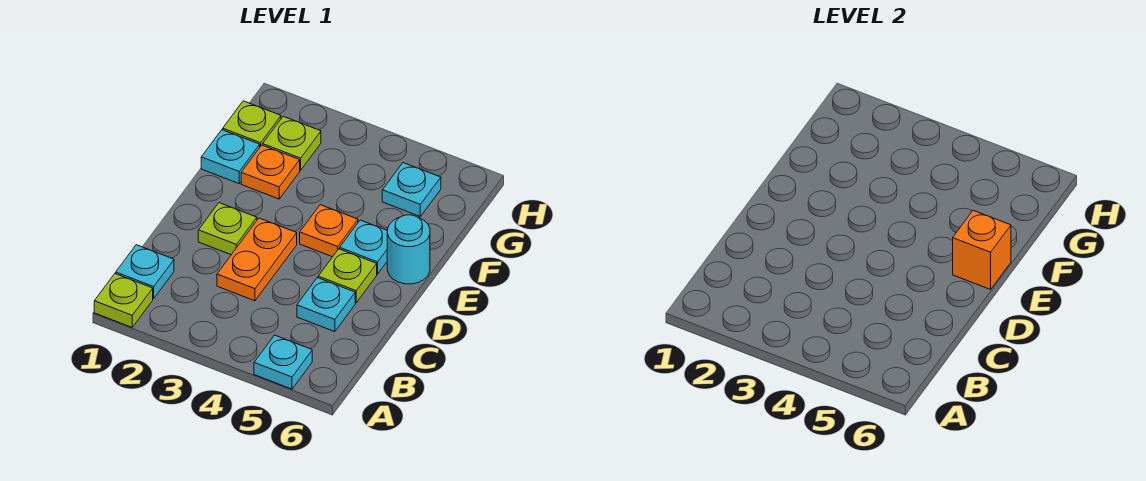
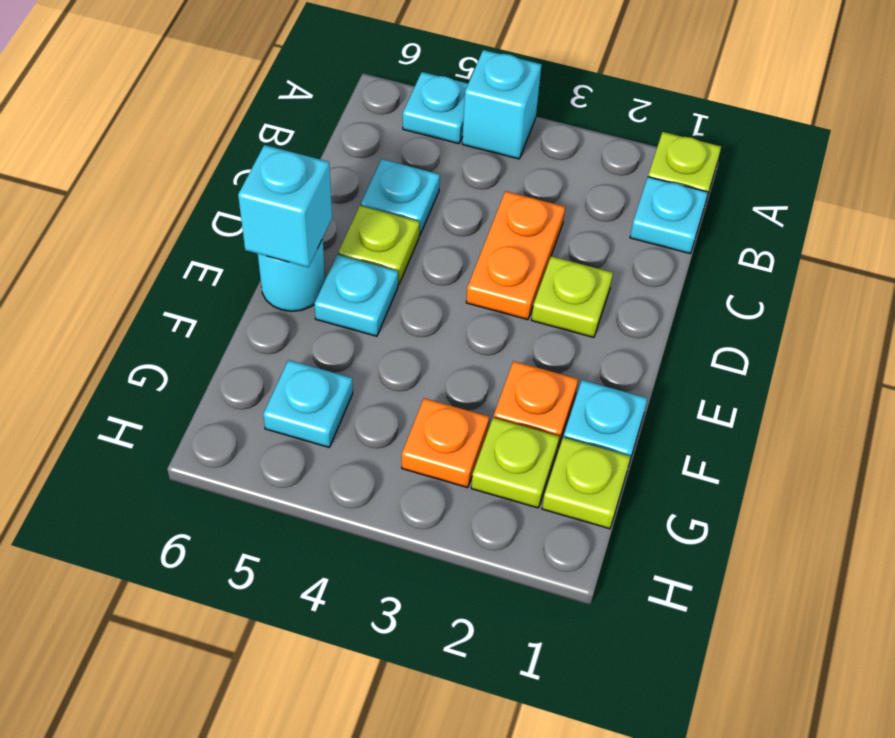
none -> cyan brick A4 level 1
orange plate E4 level 1 -> orange plate G3 level 1
orange brick E6 level 2 -> cyan brick E6 level 2

